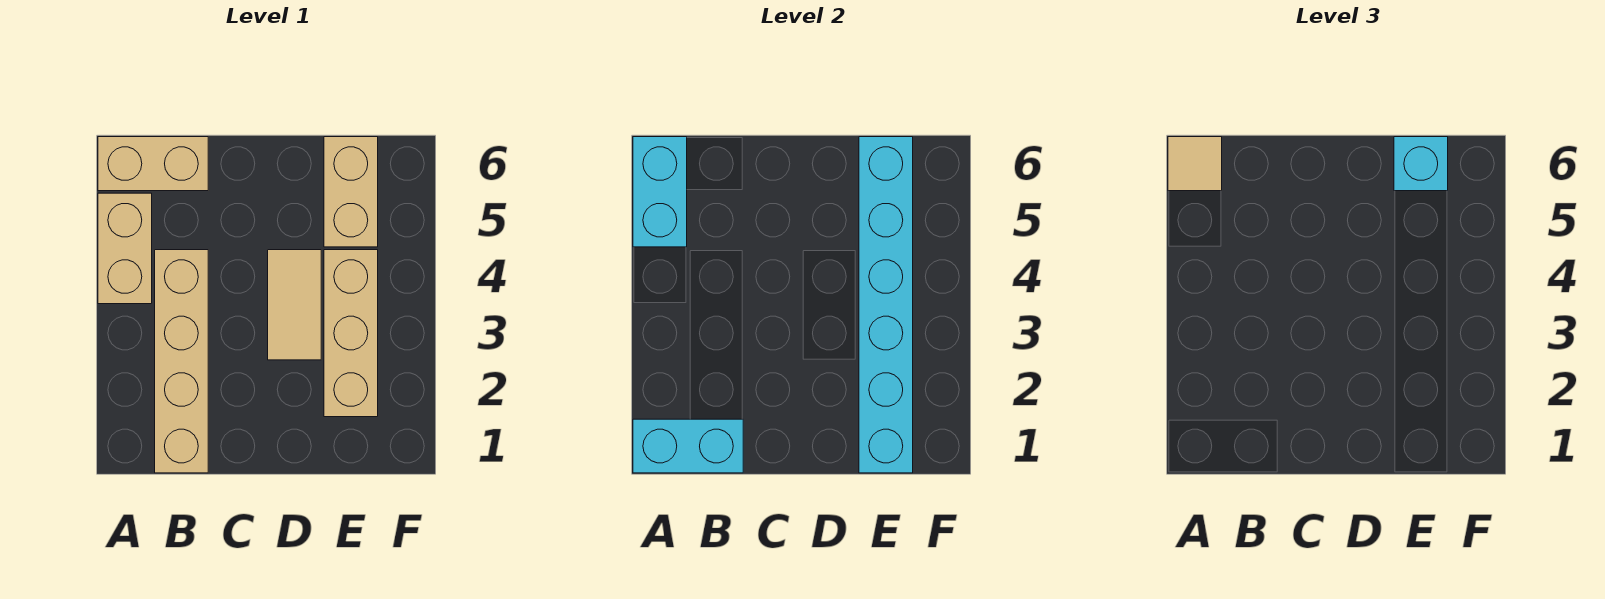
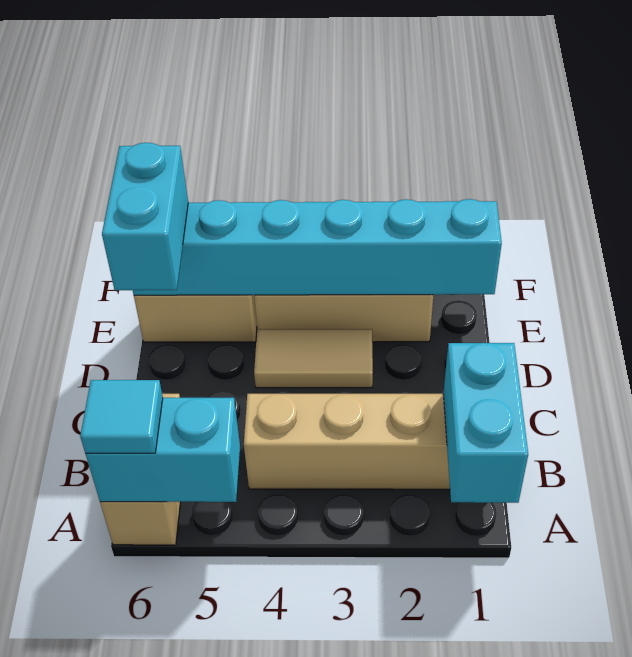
tan brick A4:A5 level 1 -> none
tan tile A6 level 3 -> cyan tile A6 level 3
cyan brick E6 level 3 -> cyan brick D6:E6 level 3

